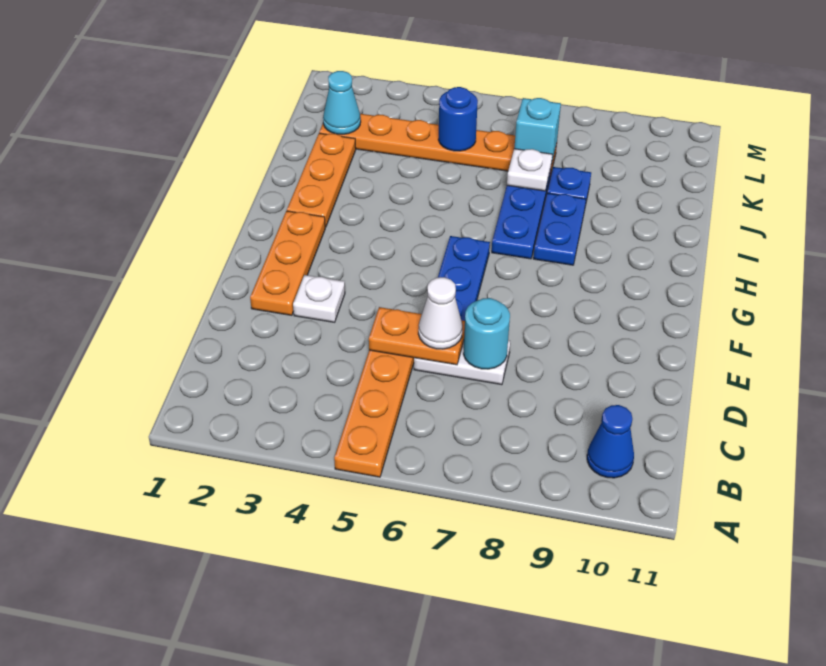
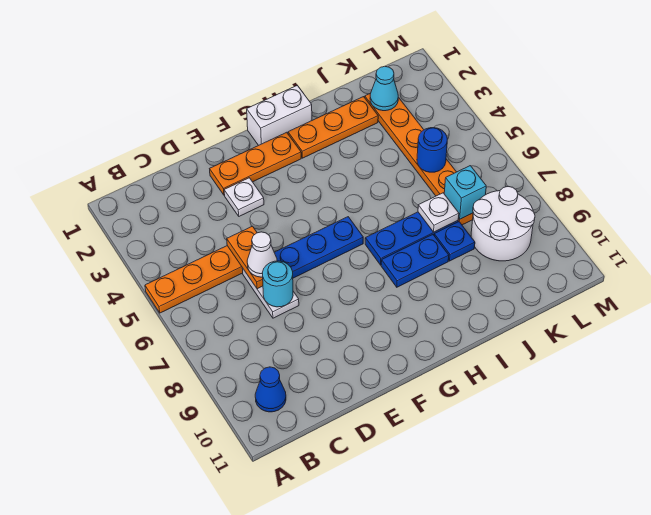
none -> white brick G1:H1 level 1
none -> white round brick K8:L9 level 1

